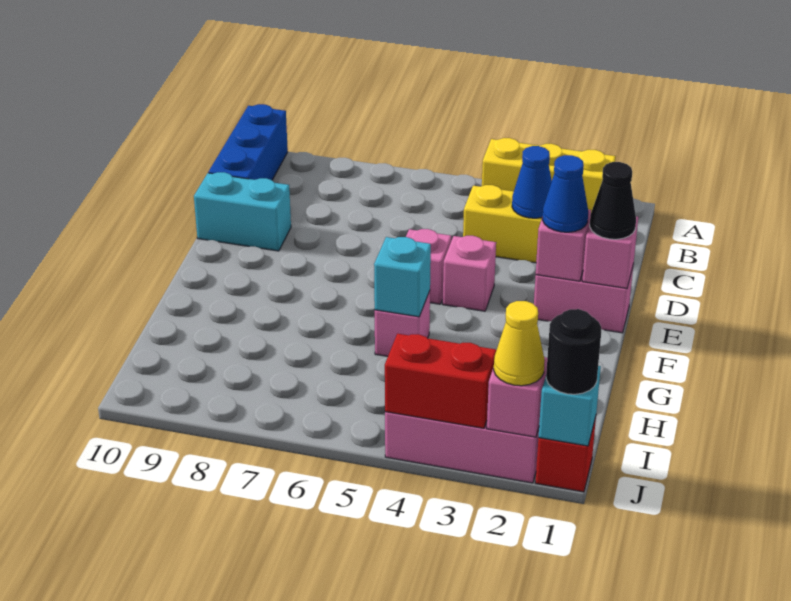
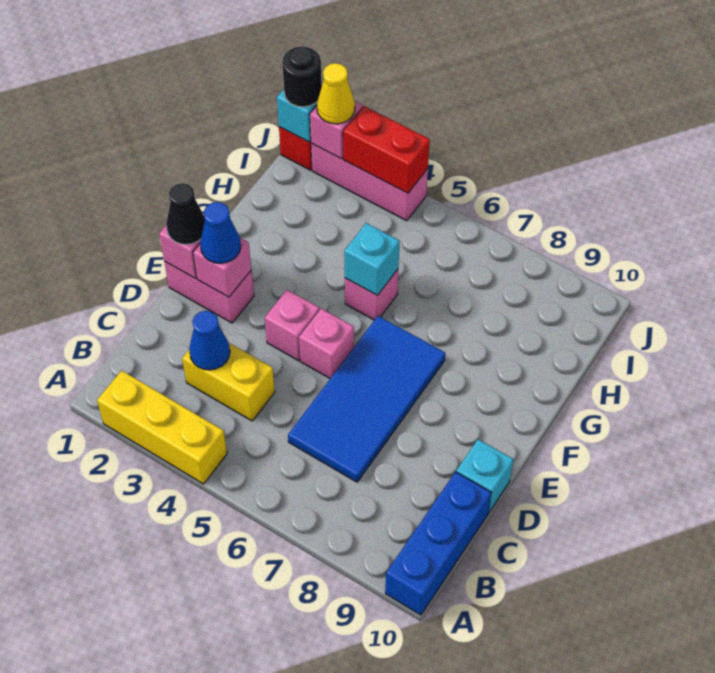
none -> blue tile C6:F7 level 1
cyan brick D9:D10 level 1 -> cyan brick D10 level 1

